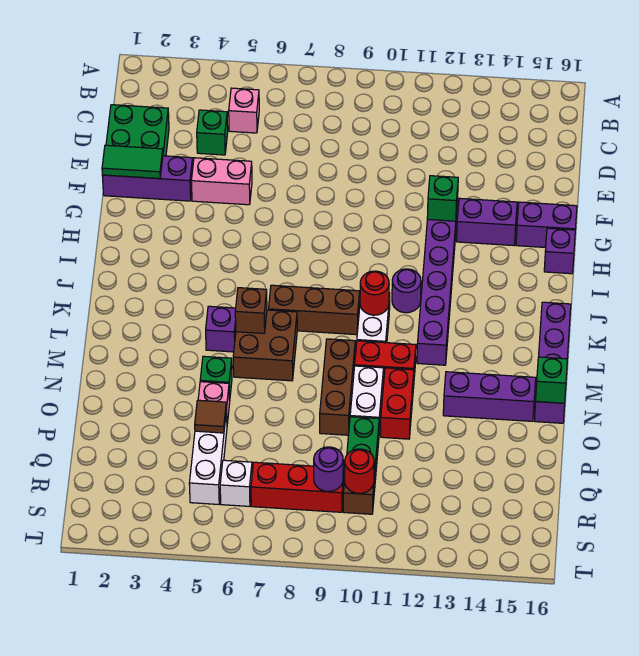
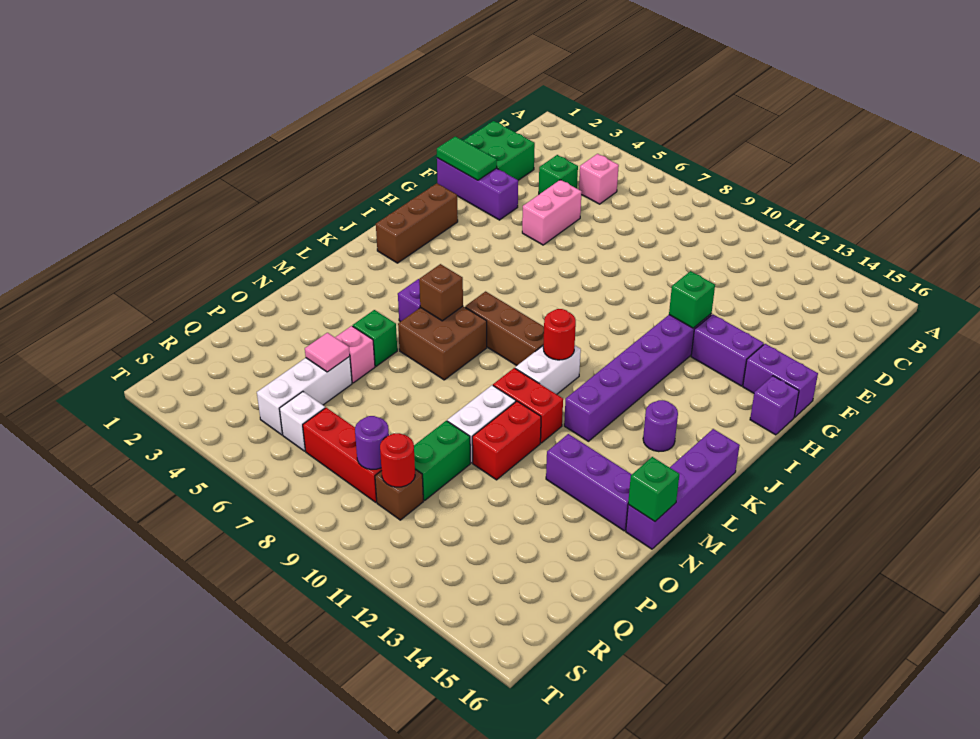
pink brick F4:F5 level 1 -> pink brick E5:F5 level 1
purple round brick J11 level 1 -> purple round brick K14 level 1
brown brick M9:O9 level 1 -> brown brick H2:J2 level 1
brown tile P5 level 2 -> pink tile P5 level 2

